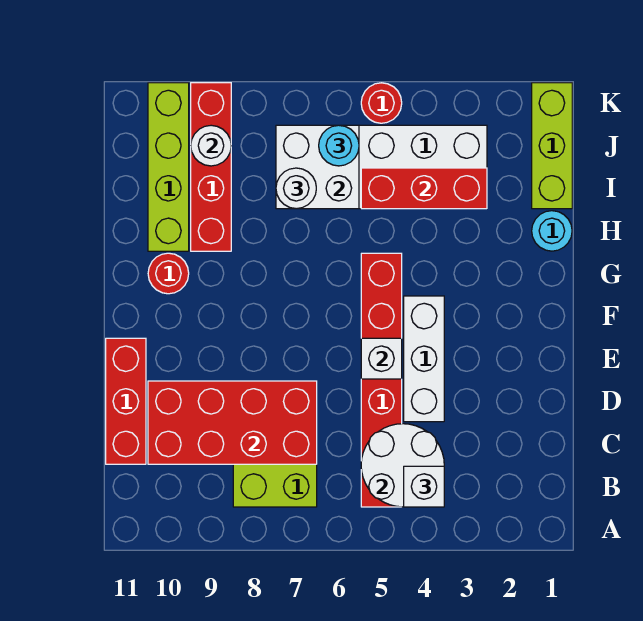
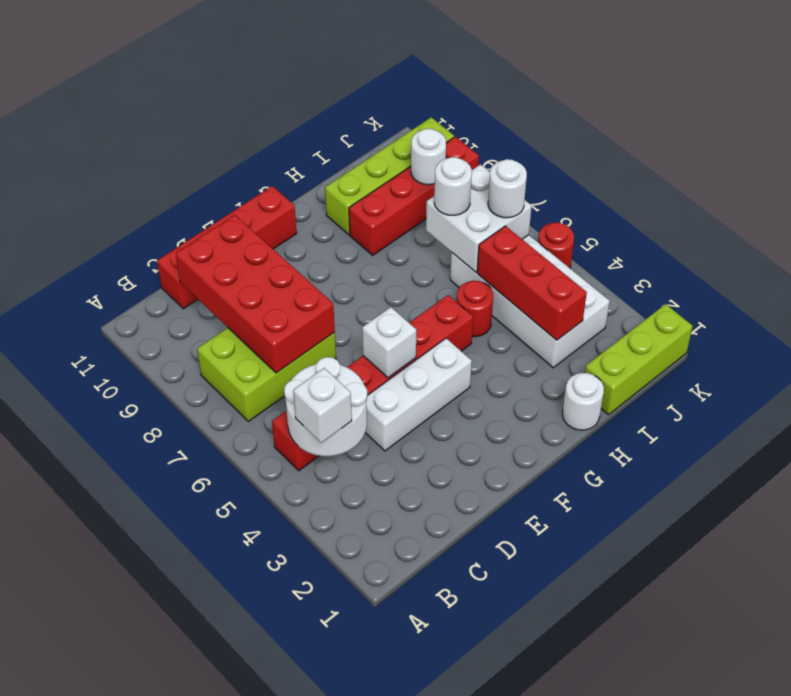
red brick C11:E11 level 1 -> red brick C11:F11 level 1
red round brick G10 level 1 -> red round brick H5 level 1
cyan round brick H1 level 1 -> white round brick H1 level 1
cyan round brick J6 level 3 -> white round brick J6 level 3

